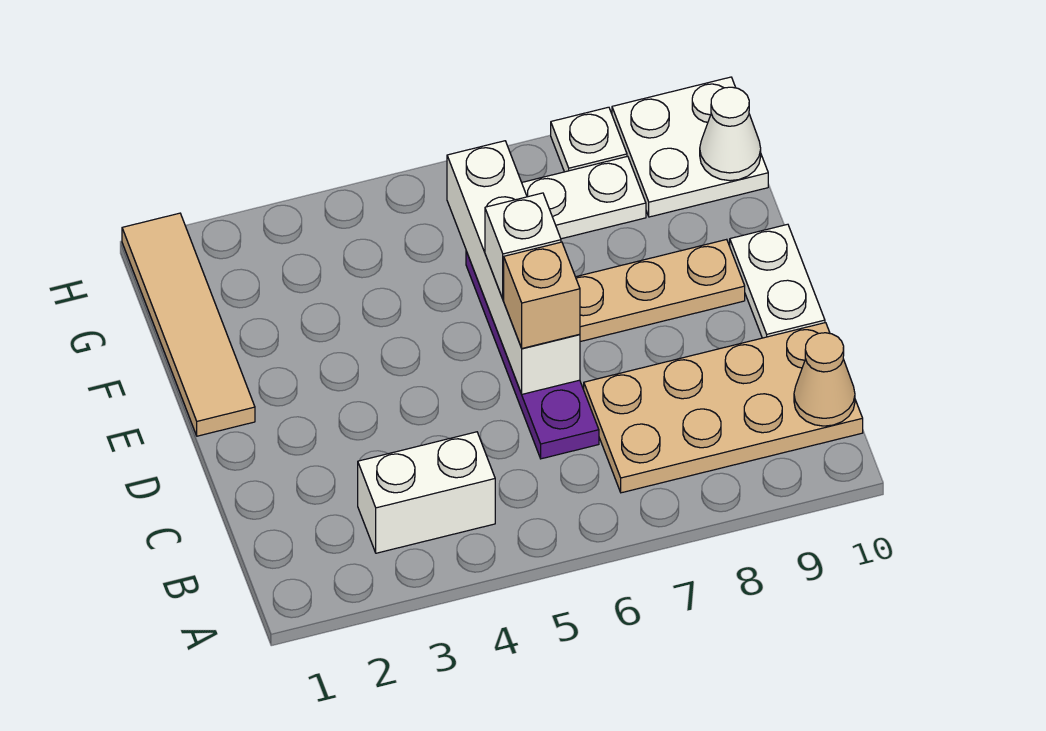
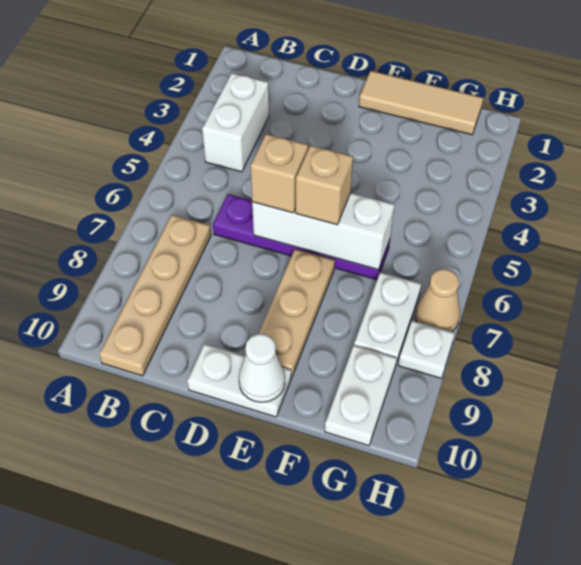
tan plate B7:C10 level 1 -> tan plate B7:B10 level 1
tan cone B10 level 2 -> tan cone H7 level 1
white brick D6:G6 level 2 -> white brick D6:F6 level 2
tan tile E1:H1 level 1 -> tan tile E1:G1 level 1
white brick E6 level 3 -> tan brick E6 level 3
white plate G9:H10 level 1 -> white plate G9:G10 level 1
white cone G10 level 2 -> white cone E10 level 2

